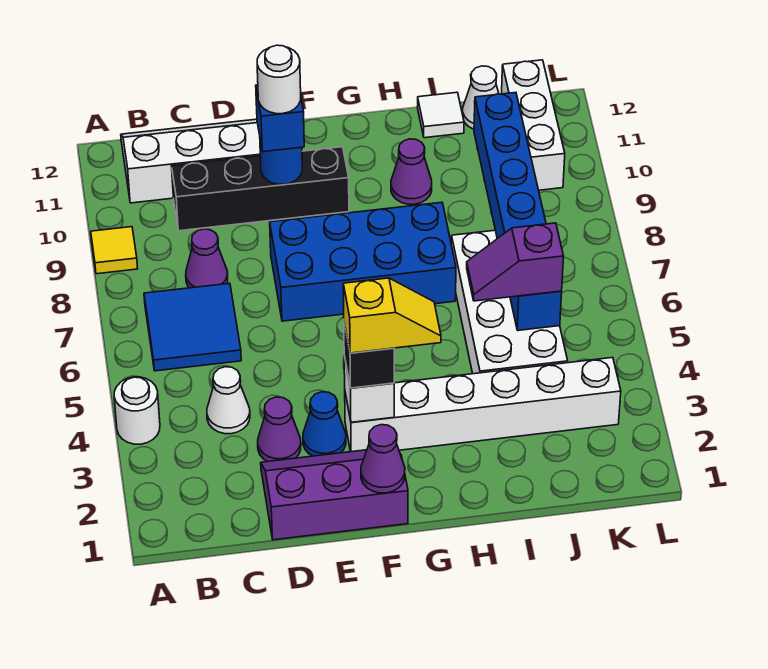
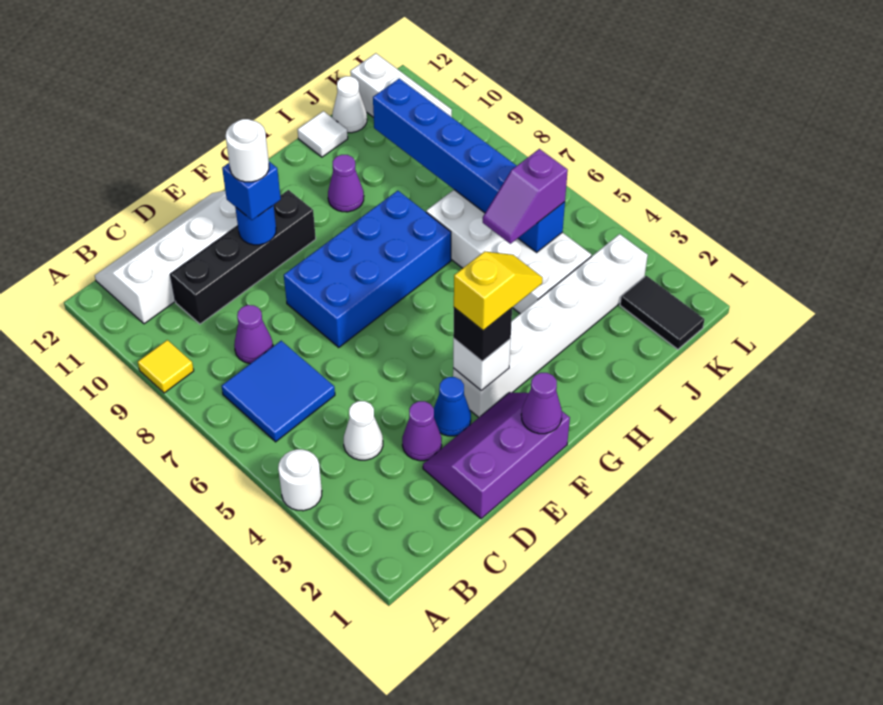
none -> black tile K1:K2 level 1

